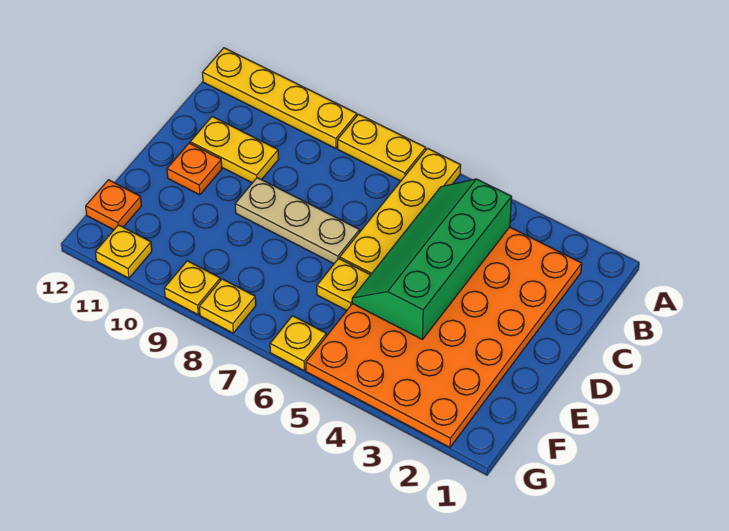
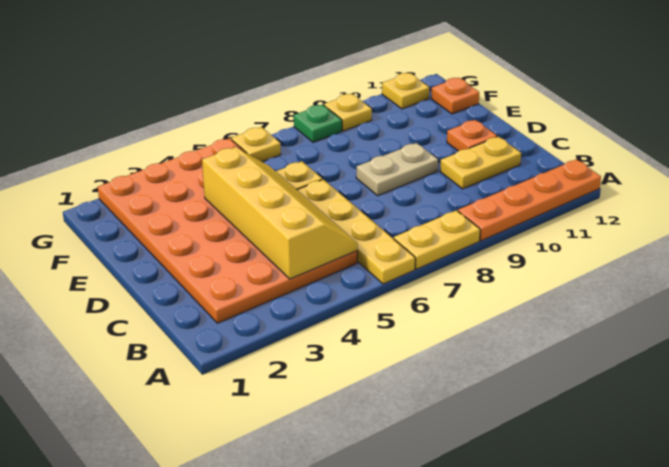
yellow plate A9:A12 level 1 -> orange plate A9:A12 level 1
green slope B4:E5 level 2 top 4 -> yellow slope B4:E5 level 2 top 4
tan plate D7:D9 level 1 -> tan plate D8:D9 level 1
yellow plate G8 level 1 -> green plate G8 level 1

